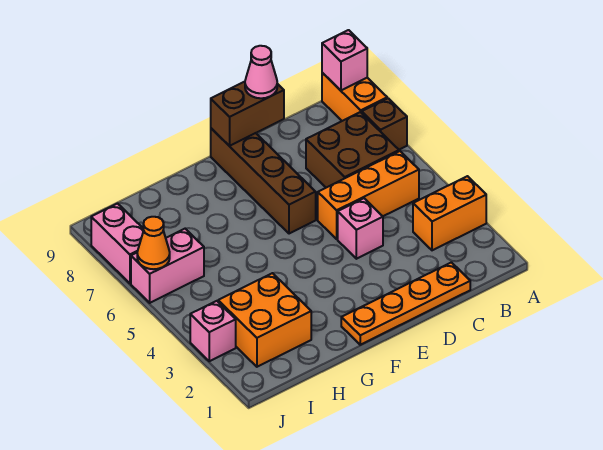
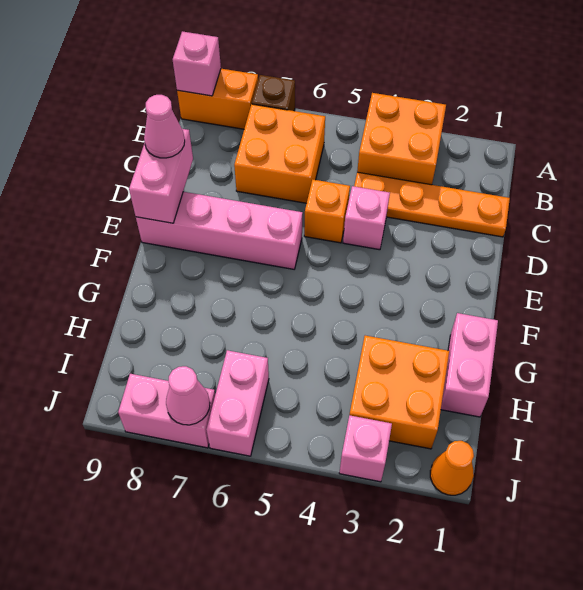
orange brick A3:B3 level 1 -> orange brick A3:B4 level 1
orange brick B5:D5 level 1 -> orange brick D5 level 1
brown brick B6:C7 level 1 -> orange brick B6:C7 level 1
orange plate C1:F1 level 1 -> orange plate C1:C4 level 1
brown brick D9:E9 level 2 -> pink brick D9:E9 level 2
brown brick E6:E9 level 1 -> pink brick E6:E9 level 1
none -> pink brick G1:H1 level 1
orange cone J6 level 2 -> orange cone J1 level 1
none -> pink cone J7 level 2

